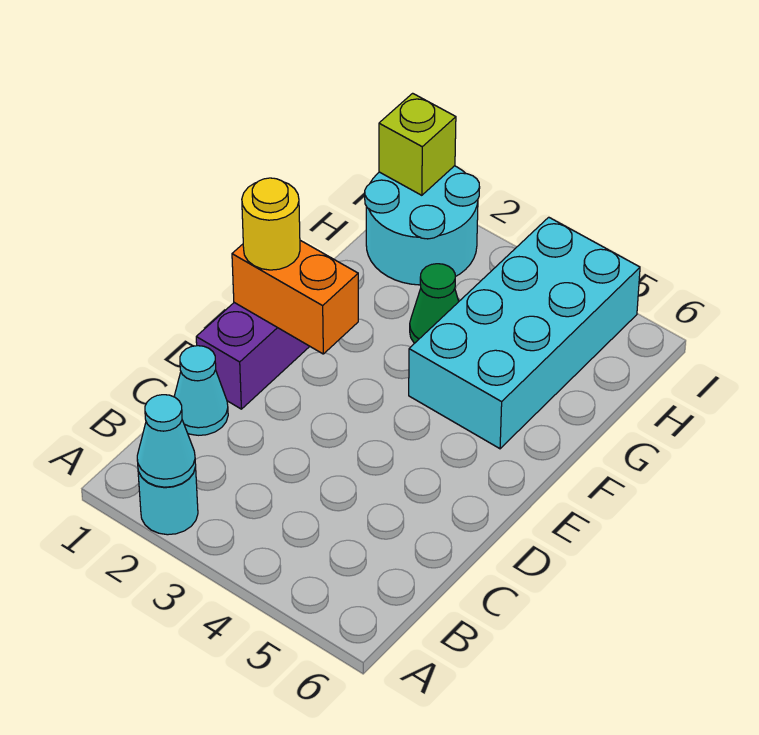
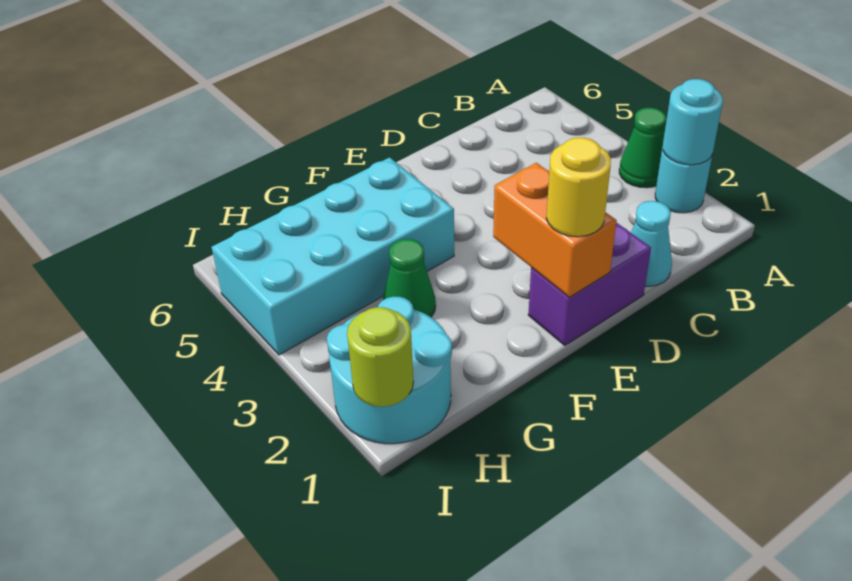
cyan cone A2 level 2 -> cyan round brick A2 level 2
none -> green cone A3 level 1
lime brick I1 level 2 -> lime round brick I1 level 2

